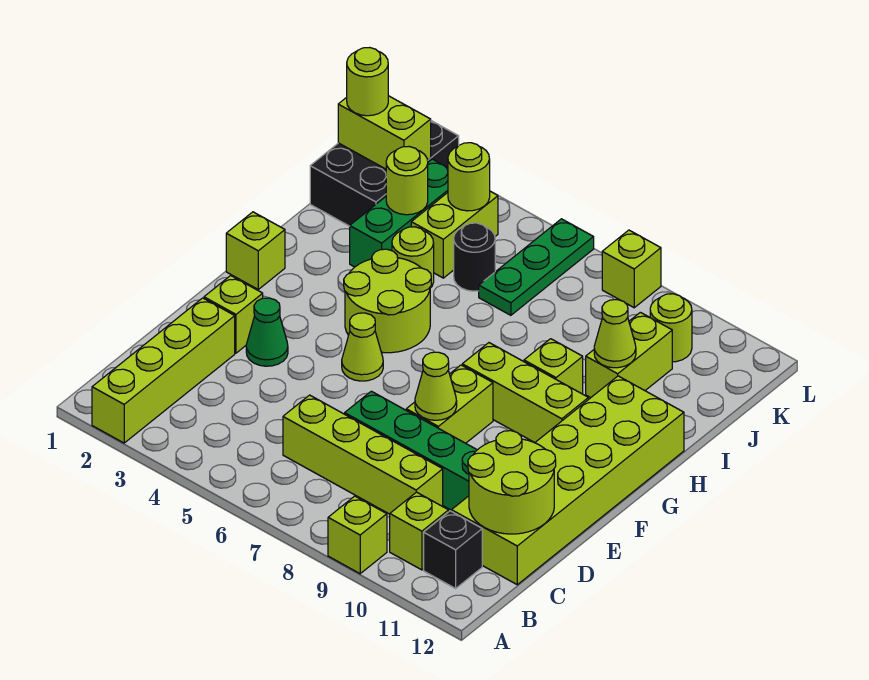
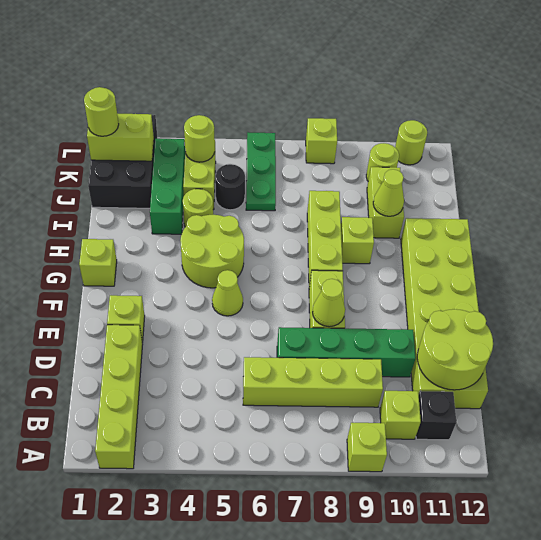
green cone E3 level 1 -> none
lime brick G8:G10 level 1 -> lime brick G8:I8 level 1
lime round brick J3 level 2 -> lime round brick L11 level 1

